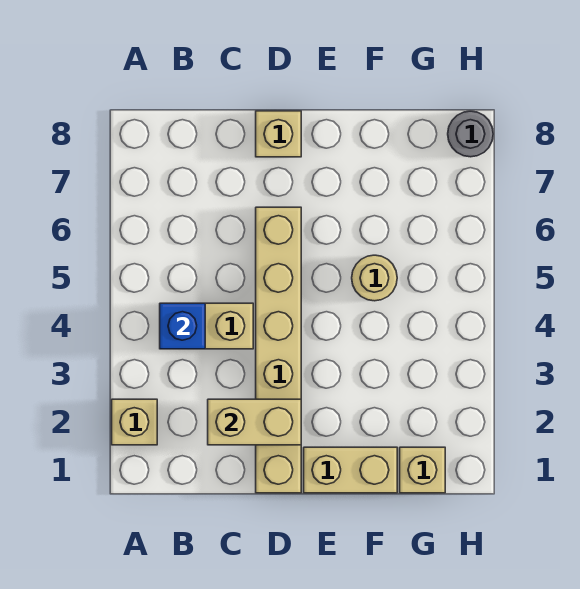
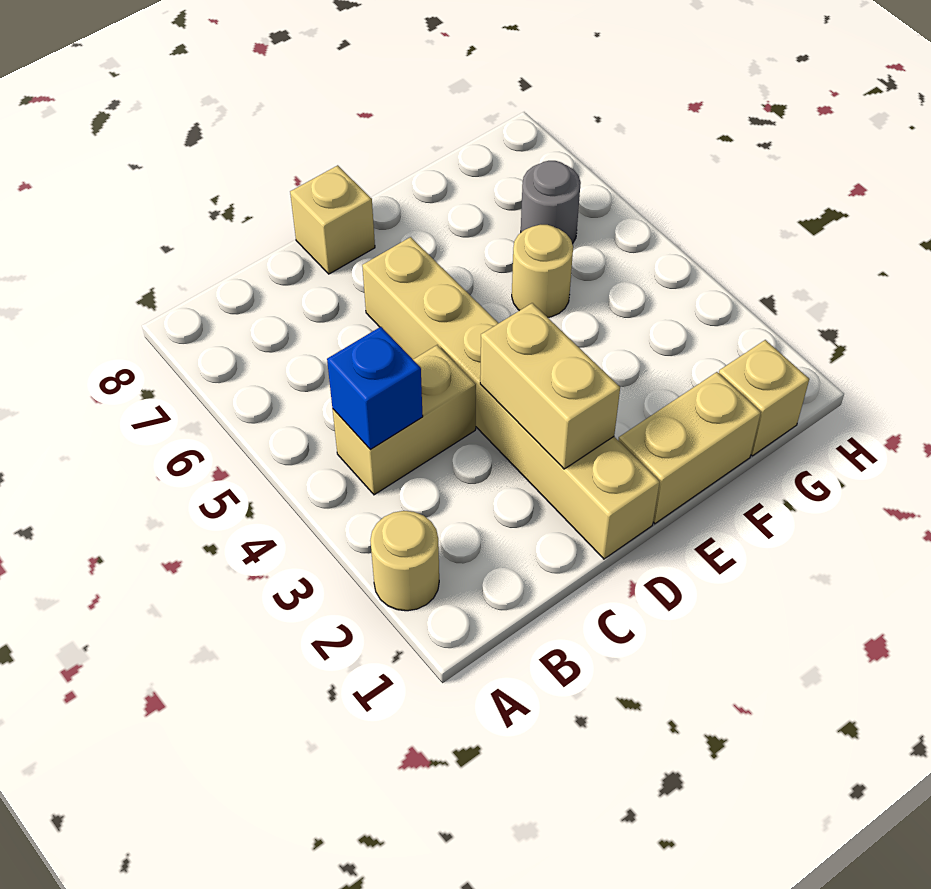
tan brick A2 level 1 -> tan round brick A2 level 1
tan brick C2:D2 level 2 -> tan brick D2:D3 level 2
grey round brick H8 level 1 -> grey round brick G6 level 1

